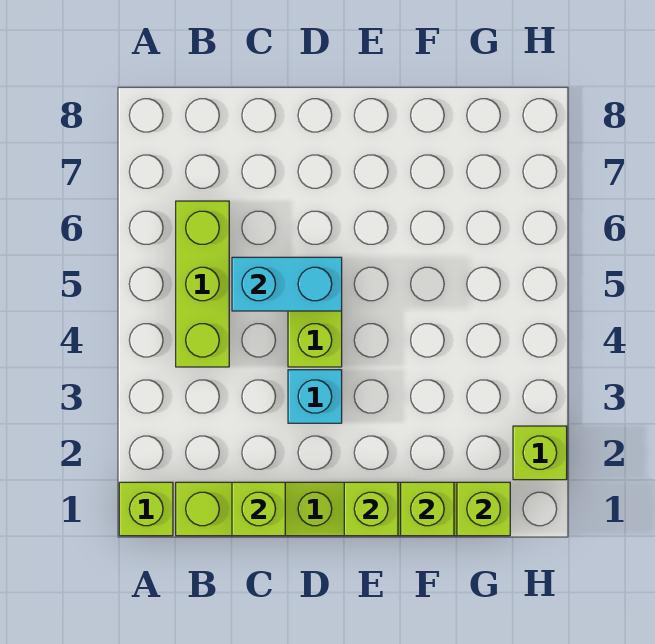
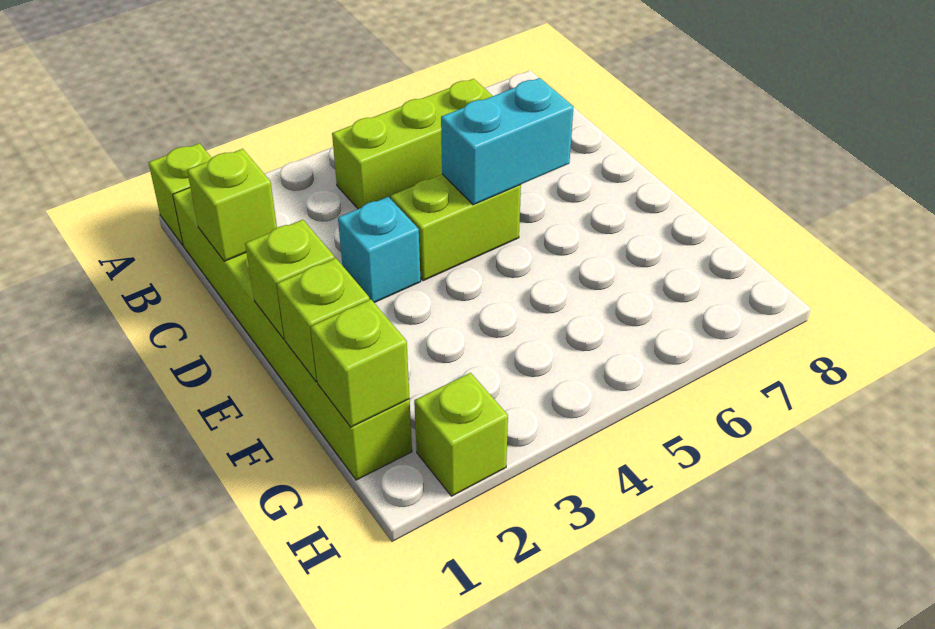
cyan brick C5:D5 level 2 -> cyan brick D5:D6 level 2

